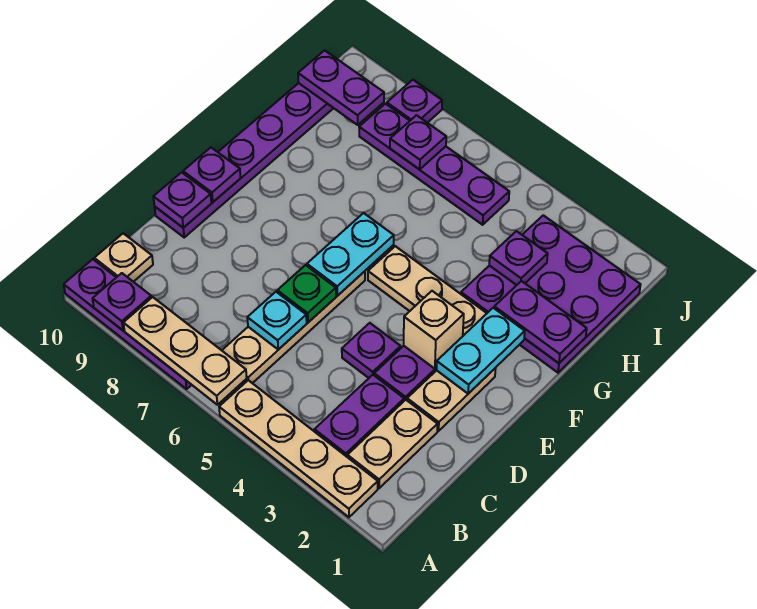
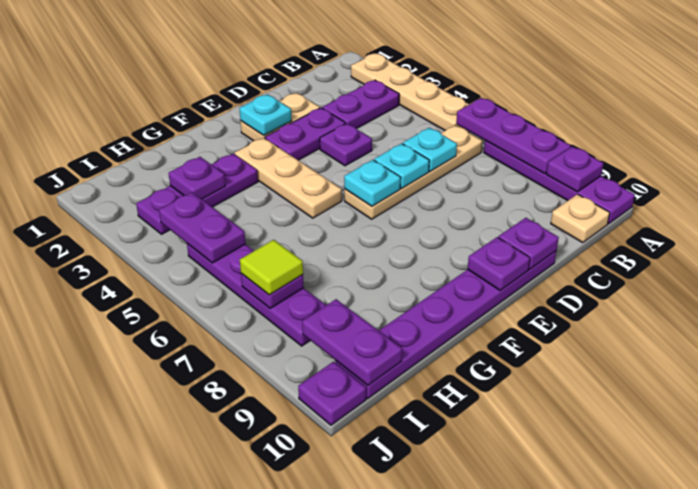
tan plate A6:A8 level 2 -> purple plate A6:A8 level 2
tan plate B2:C2 level 1 -> none
green plate D6 level 2 -> cyan plate D6 level 2
cyan plate E2:F2 level 2 -> cyan plate E2 level 2
tan brick E3 level 2 -> none
cyan plate E6:F6 level 2 -> cyan plate E6 level 2
purple plate G1:I3 level 1 -> purple plate G3:I3 level 1
purple plate G1:G2 level 2 -> purple plate I4:I5 level 2
none -> lime tile I7 level 3
purple plate J8 level 1 -> purple plate J10 level 1

